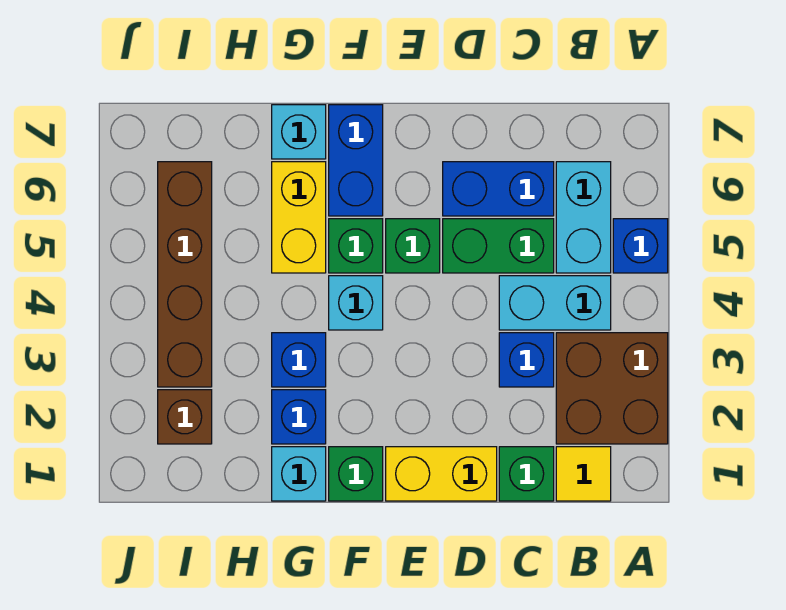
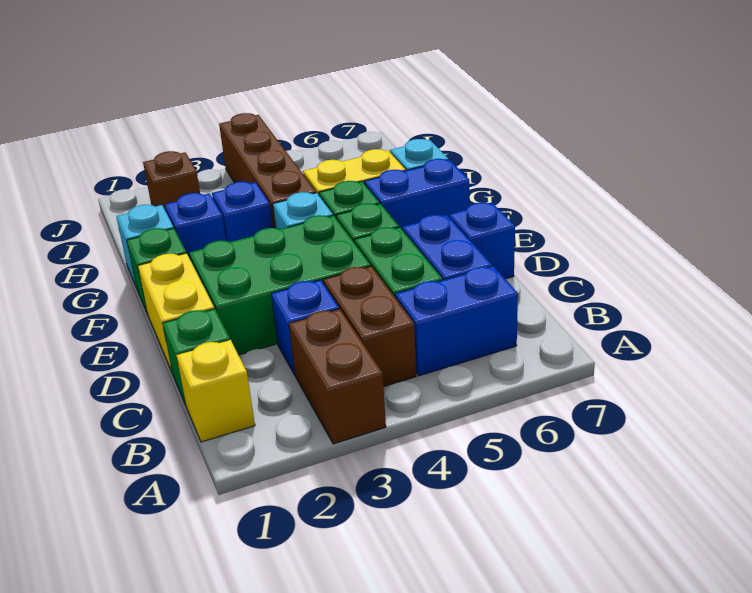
brown brick A2:B3 level 1 -> brown brick A3:B3 level 1
blue brick A5 level 1 -> blue brick D7 level 1
yellow tile B1 level 1 -> yellow brick B1 level 1
cyan brick B4:C4 level 1 -> brown brick B4:C4 level 1
cyan brick B5:B6 level 1 -> blue brick B5:B6 level 1
none -> green brick D2:E4 level 1
brown brick I3:I6 level 1 -> brown brick G4:J4 level 1

